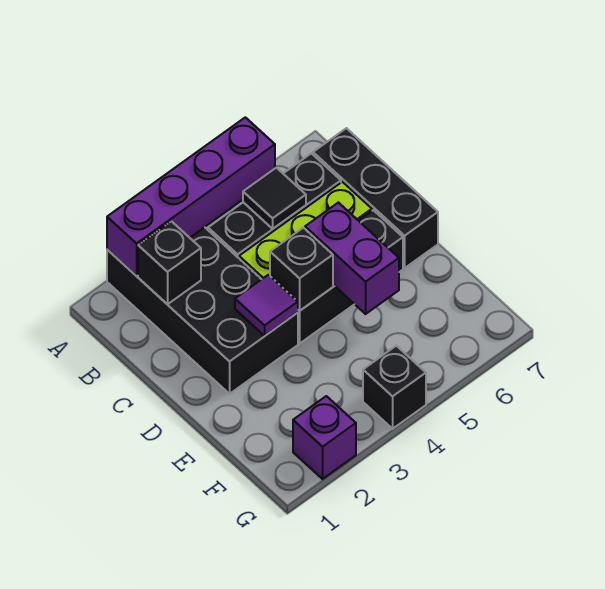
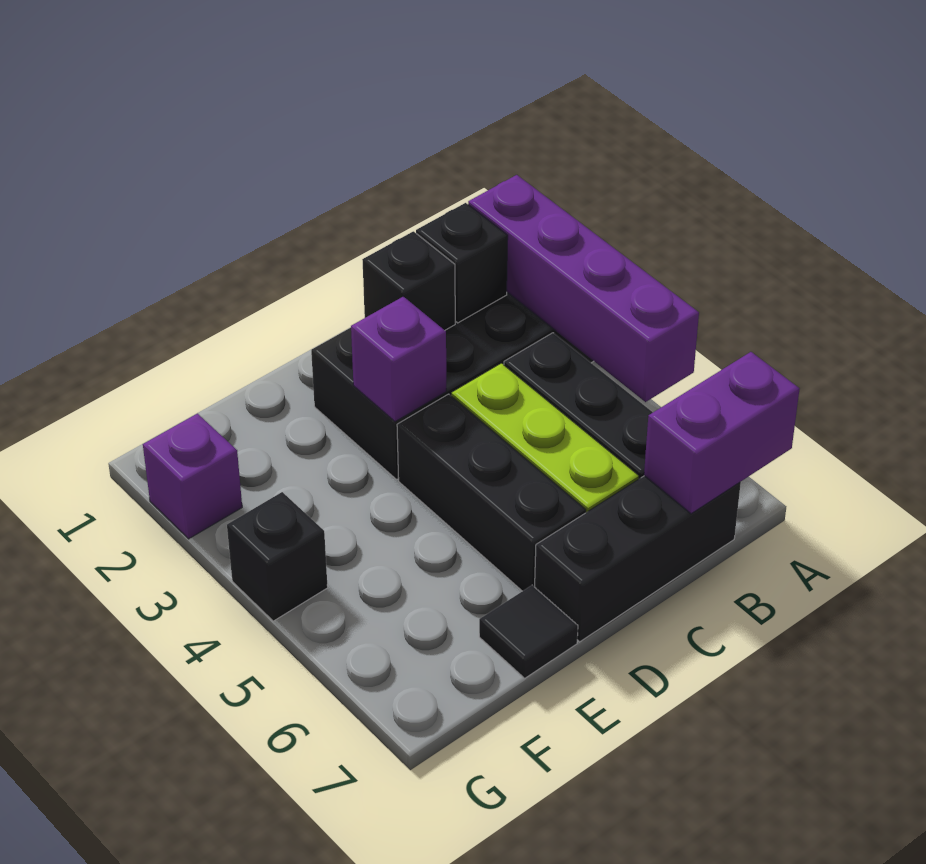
black tile B5 level 2 -> black tile E7 level 1
purple tile D3 level 2 -> purple brick D3 level 2
black brick D4 level 2 -> black brick C2 level 2
purple brick D5:E5 level 2 -> purple brick A7:B7 level 2

